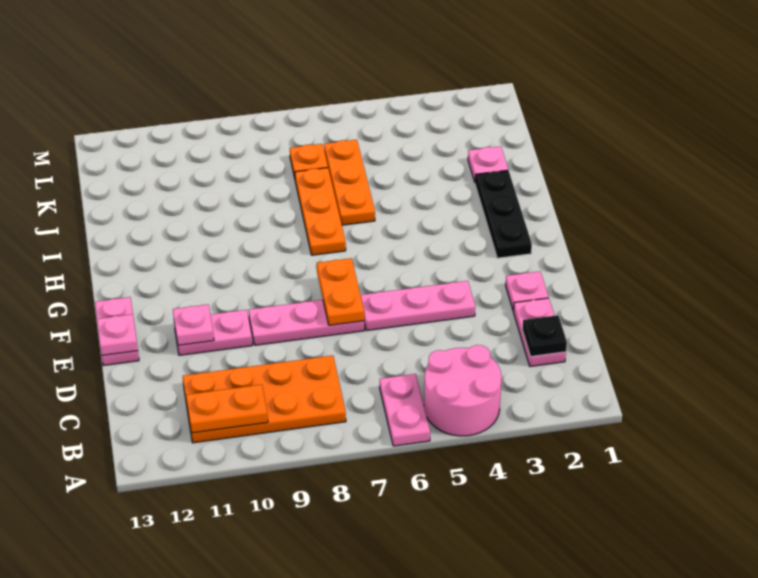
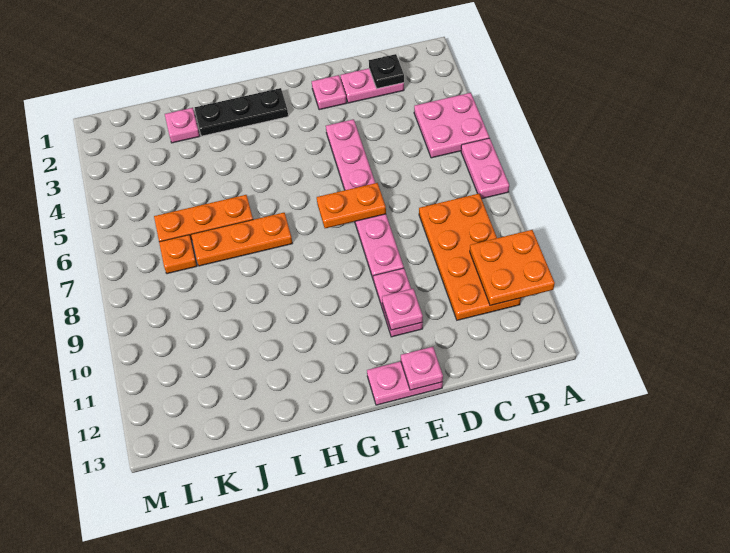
pink round brick A4:B5 level 1 -> pink plate A4:B5 level 1
pink plate A6:B6 level 1 -> pink plate A6:A7 level 1
orange plate B10:B11 level 2 -> orange plate A10:B11 level 2

